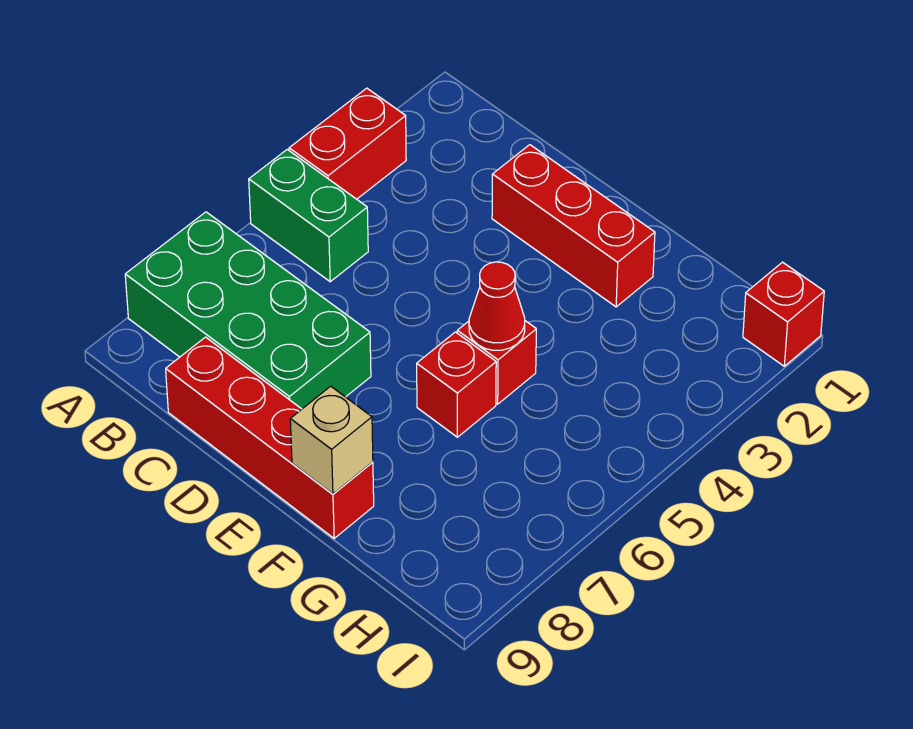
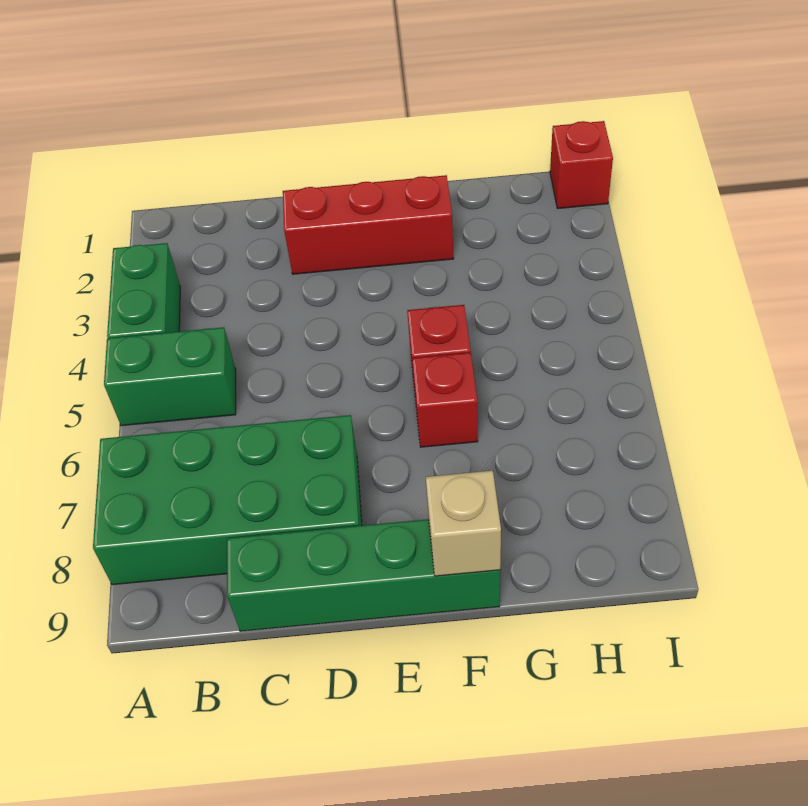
red brick A3:A4 level 1 -> green brick A3:A4 level 1
red brick C9:F9 level 1 -> green brick C9:F9 level 1
red cone F5 level 2 -> none

